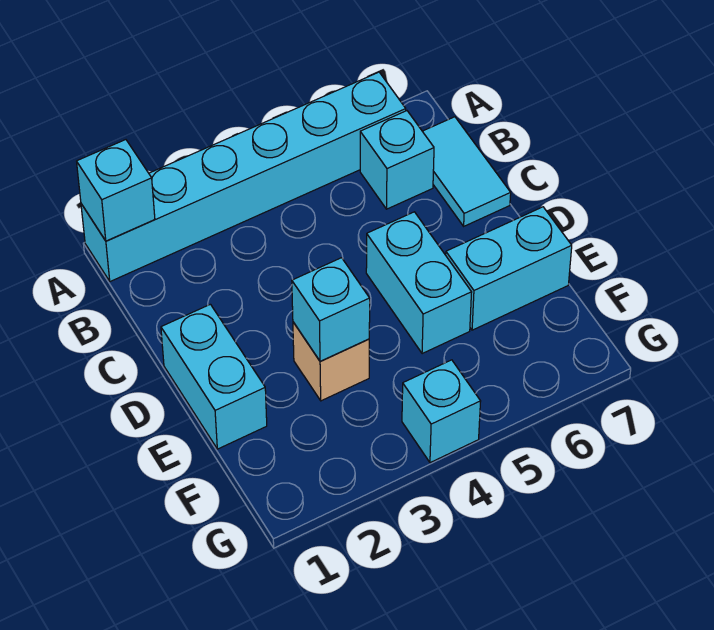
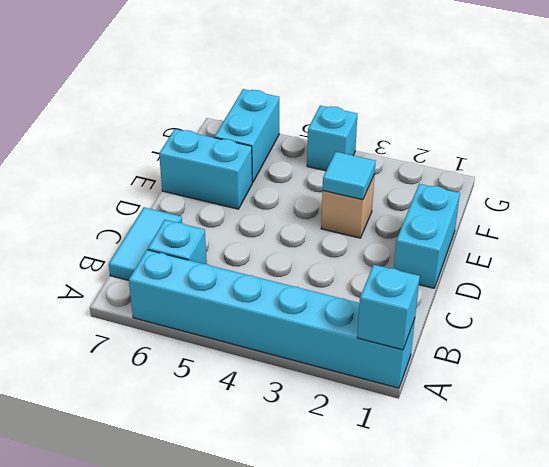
cyan brick D5:E5 level 1 -> cyan brick F6:G6 level 1
cyan brick E3 level 2 -> cyan tile E3 level 2

